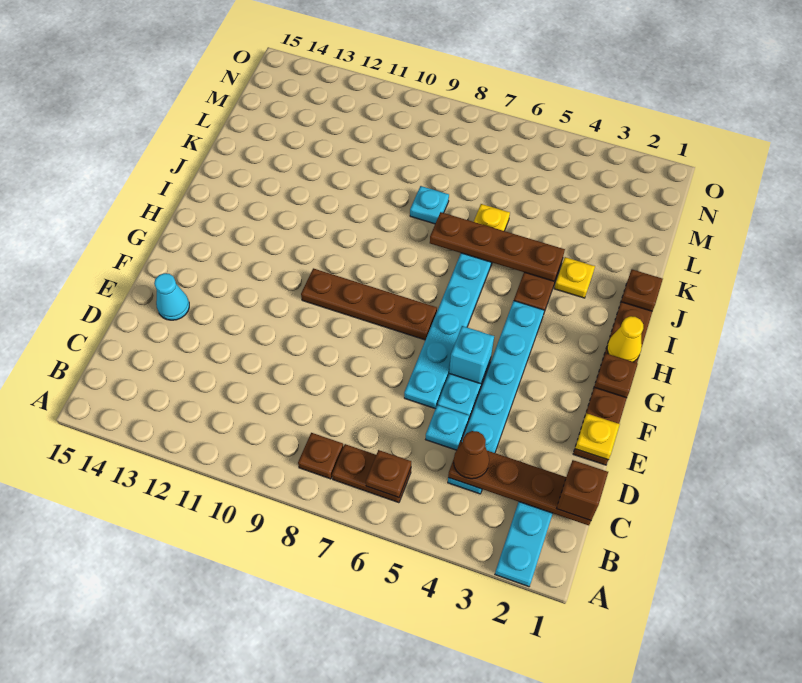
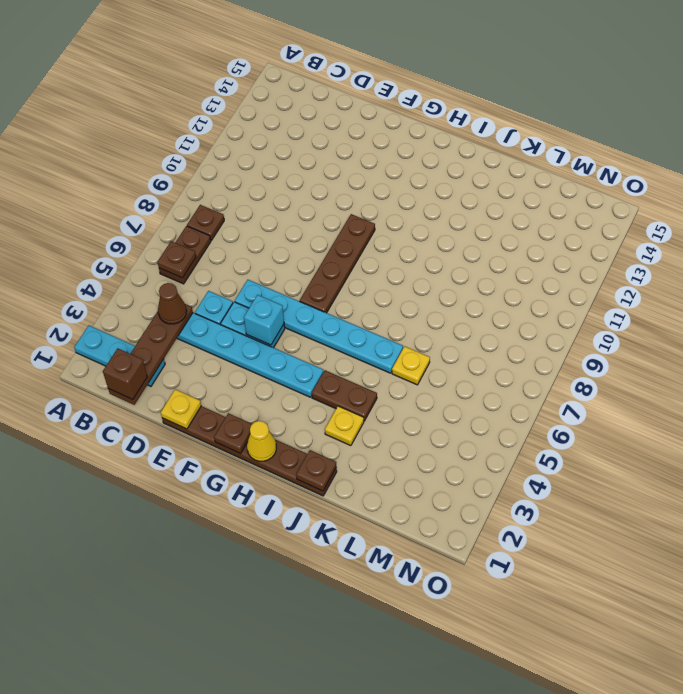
cyan cone E14 level 1 -> none
brown plate J4:J7 level 2 -> none
cyan plate K8 level 1 -> none

